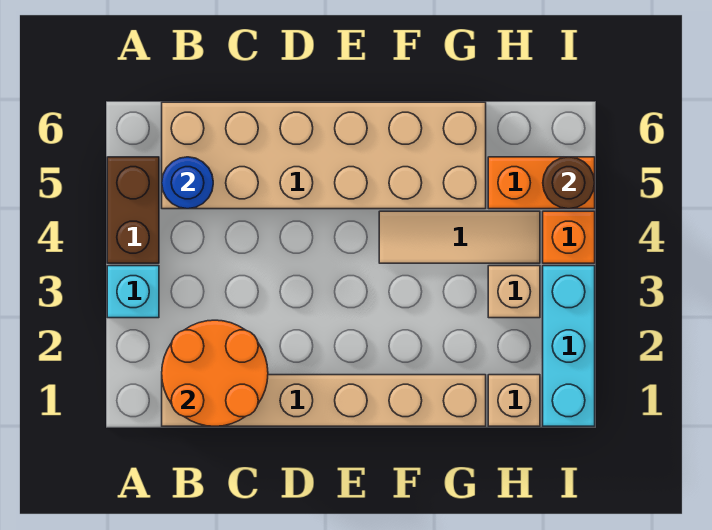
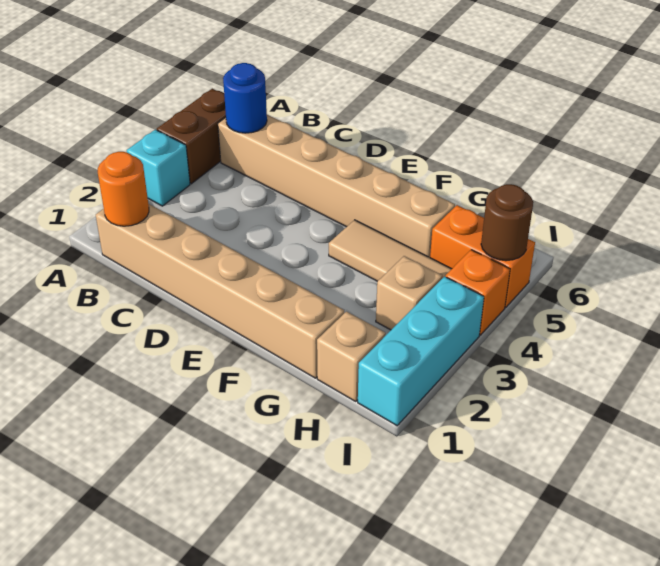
orange round brick B1:C2 level 2 -> orange round brick B1 level 2
tan brick B5:G6 level 1 -> tan brick B5:G5 level 1

